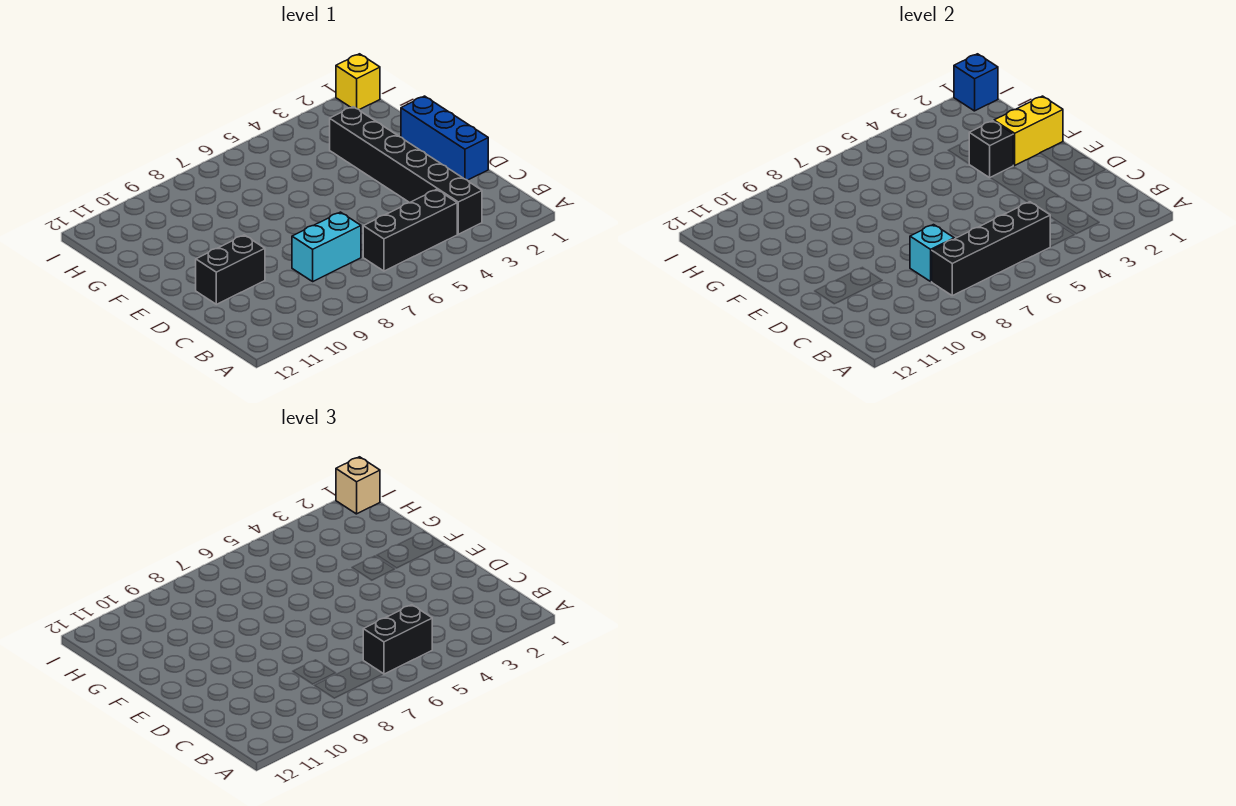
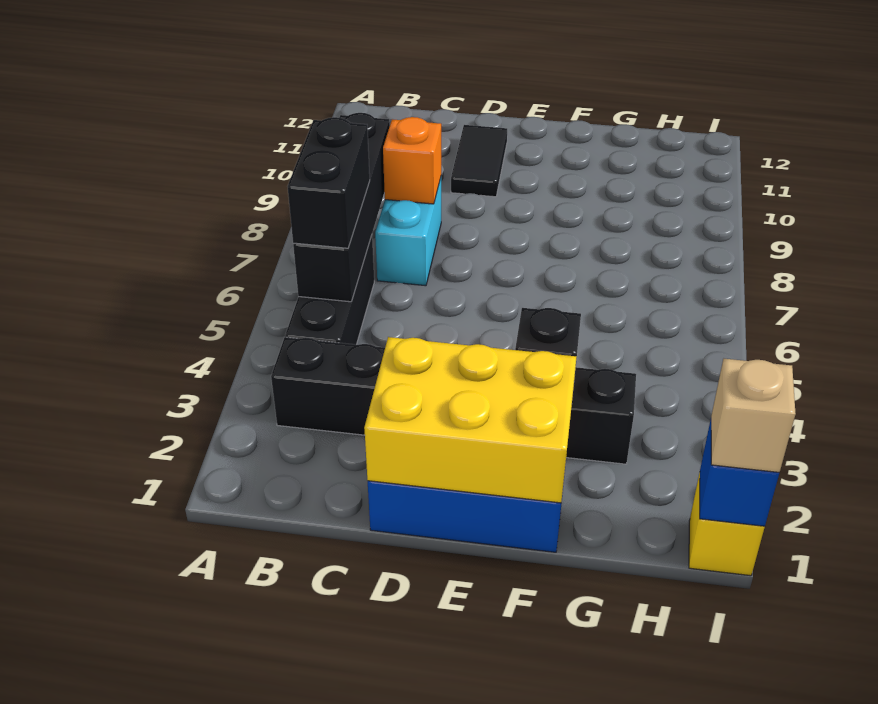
cyan brick C8 level 2 -> orange brick C8 level 2
black brick D10:D11 level 1 -> black tile D10:D11 level 1
yellow brick F1:F2 level 2 -> yellow brick D1:F2 level 2

